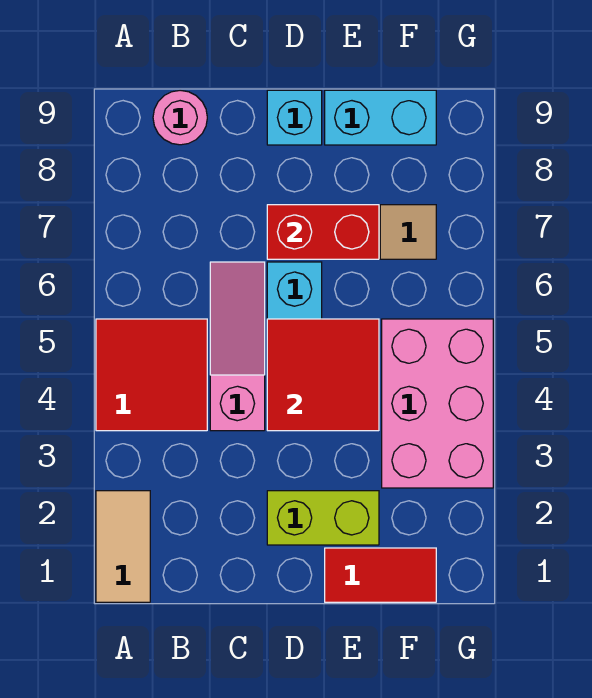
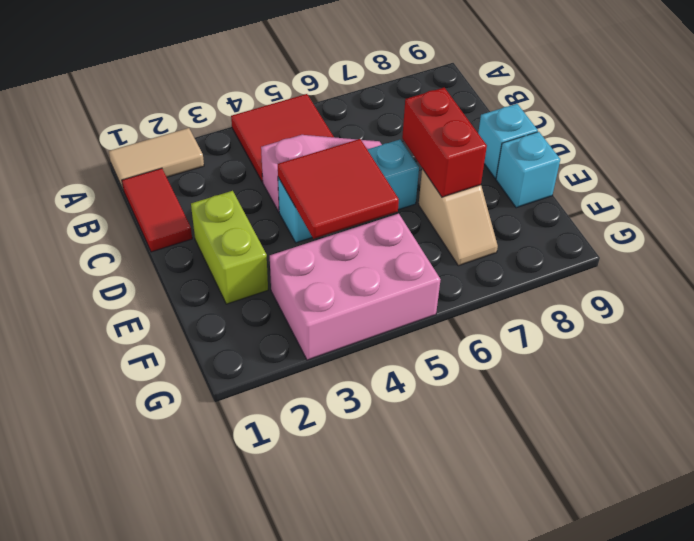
pink round brick B9 level 1 -> none
red tile E1:F1 level 1 -> red tile B1:C1 level 1
cyan brick E9:F9 level 1 -> cyan brick E9 level 1

